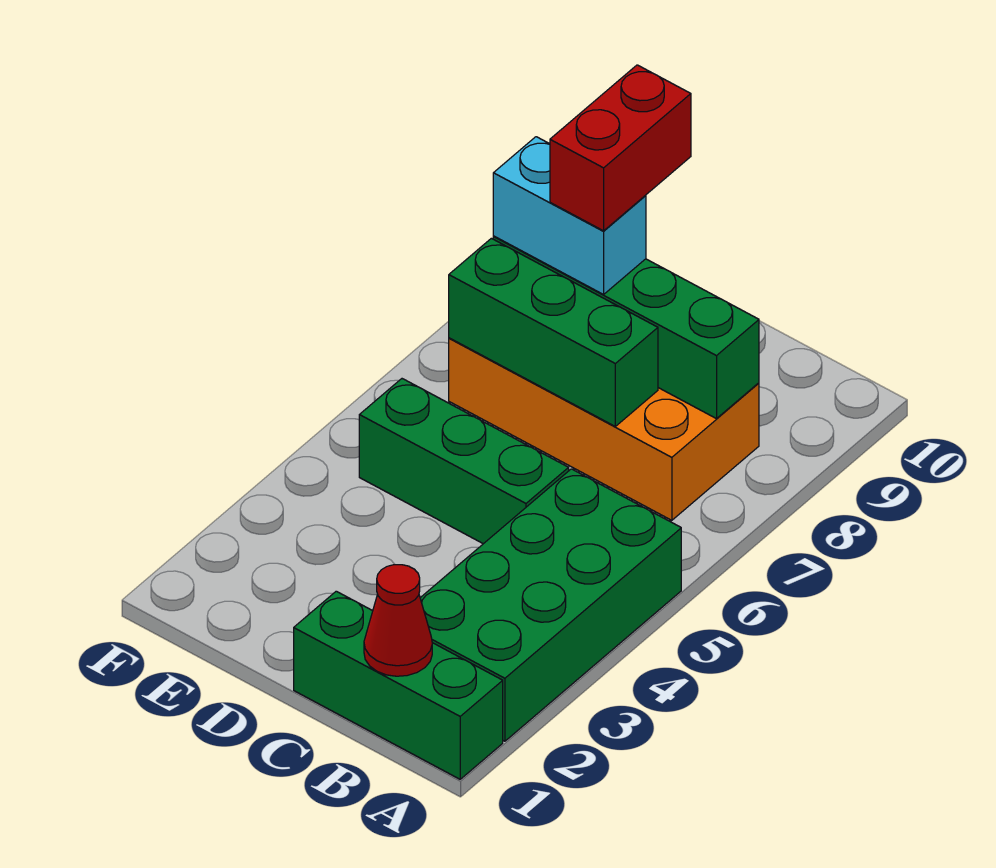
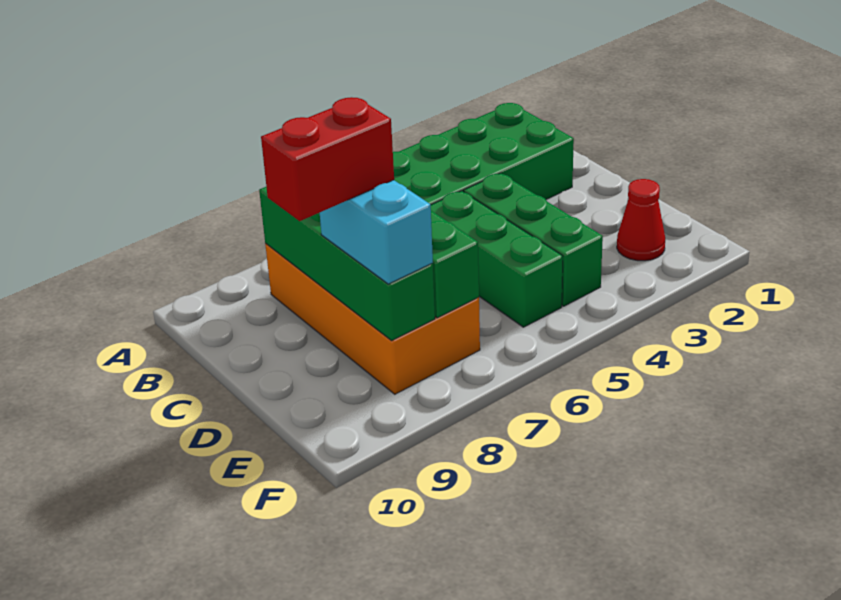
green brick A1:C1 level 1 -> green brick C4:E4 level 1
red cone B1 level 2 -> red cone E2 level 1

